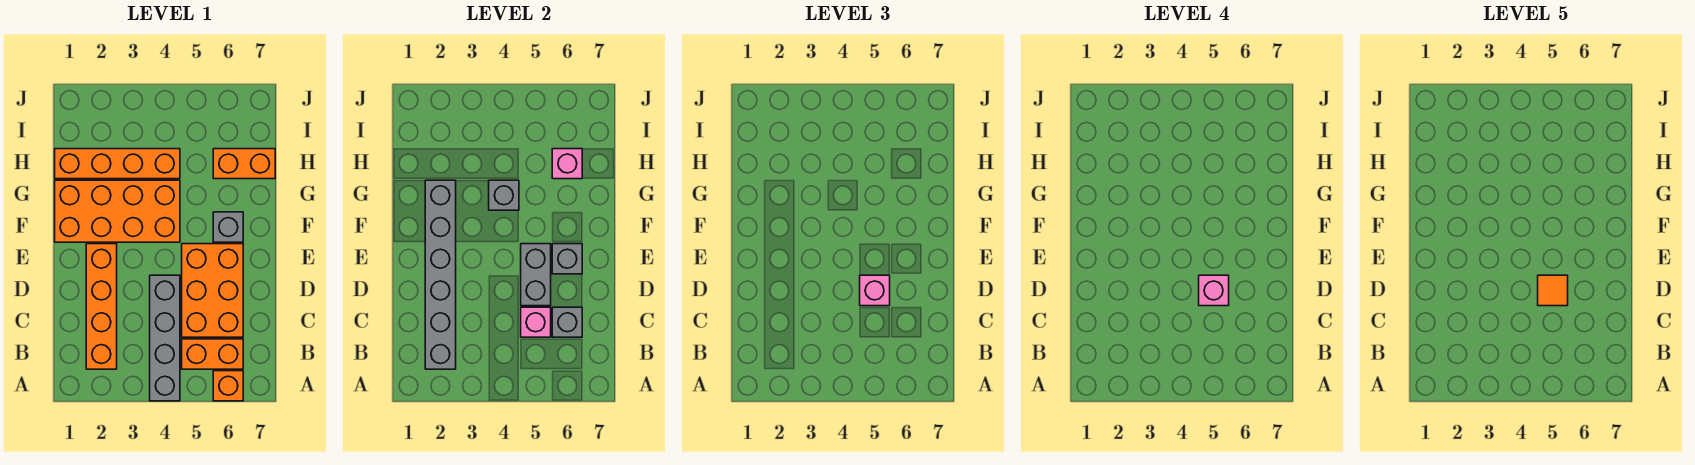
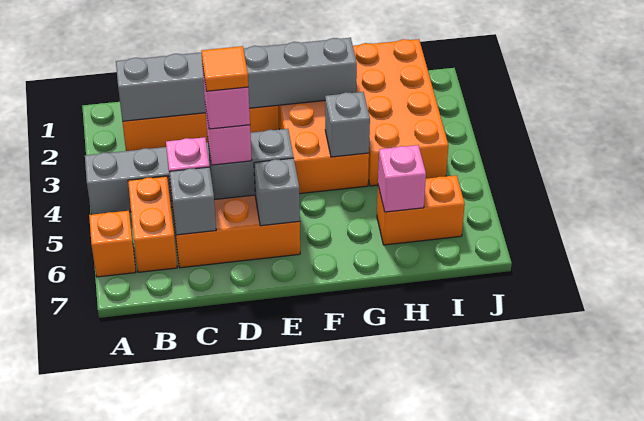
grey brick F6 level 1 -> none
orange brick H1:H4 level 1 -> orange brick H1:I4 level 1
orange brick H6:H7 level 1 -> orange brick H6:I6 level 1

